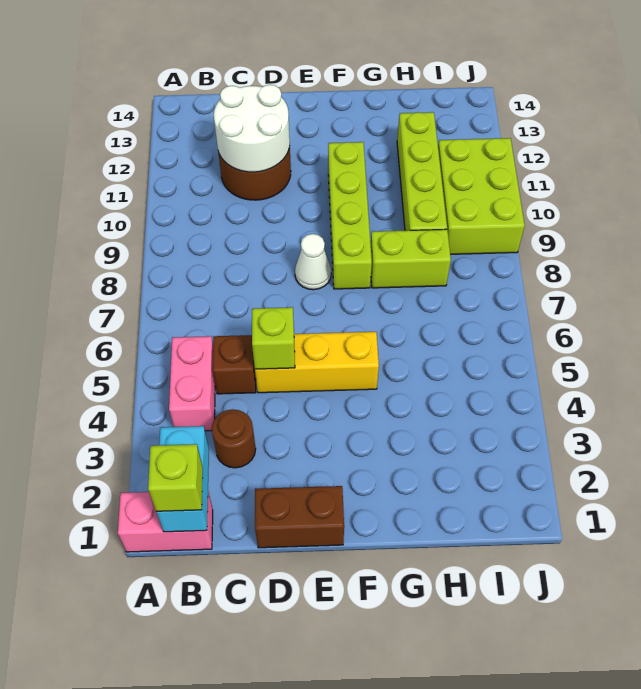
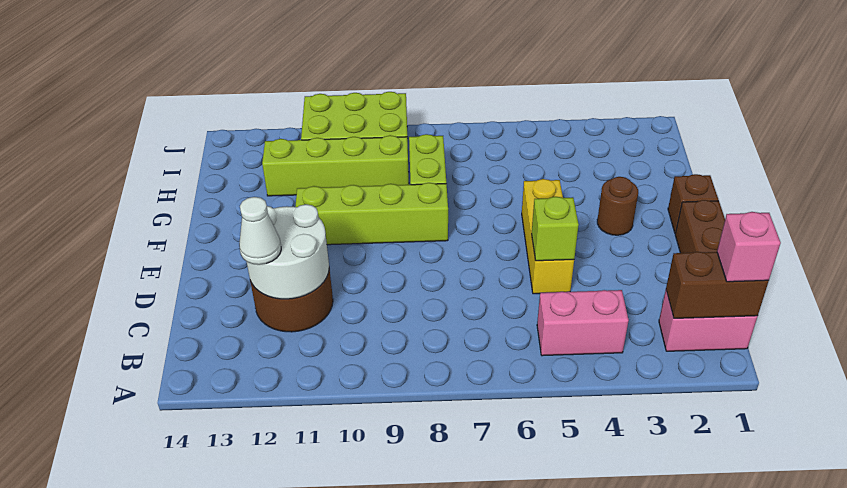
pink brick A1:B1 level 1 -> pink brick B1:B2 level 1
cyan brick B1:B2 level 2 -> brown brick B1:B2 level 2
lime brick B1 level 3 -> pink brick B1 level 3
brown round brick C3 level 1 -> brown round brick F3 level 1
brown brick C5 level 1 -> brown brick F1 level 1
white cone E8 level 1 -> white cone C12 level 3

